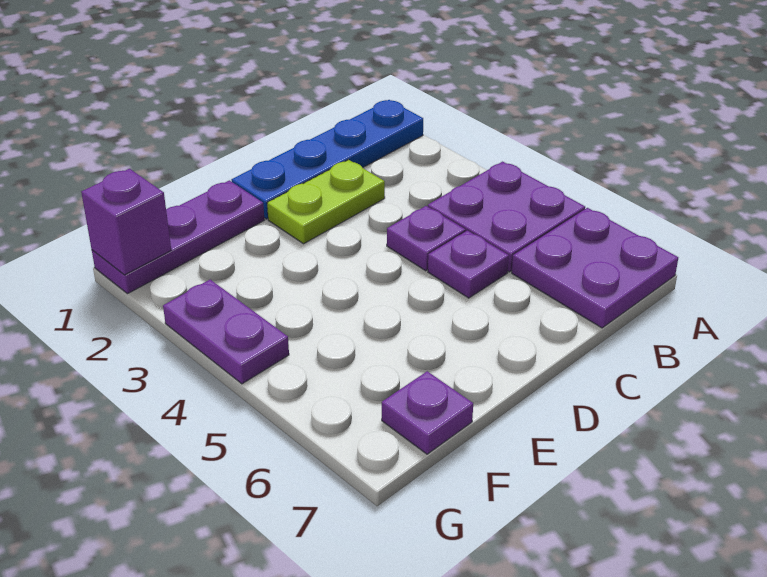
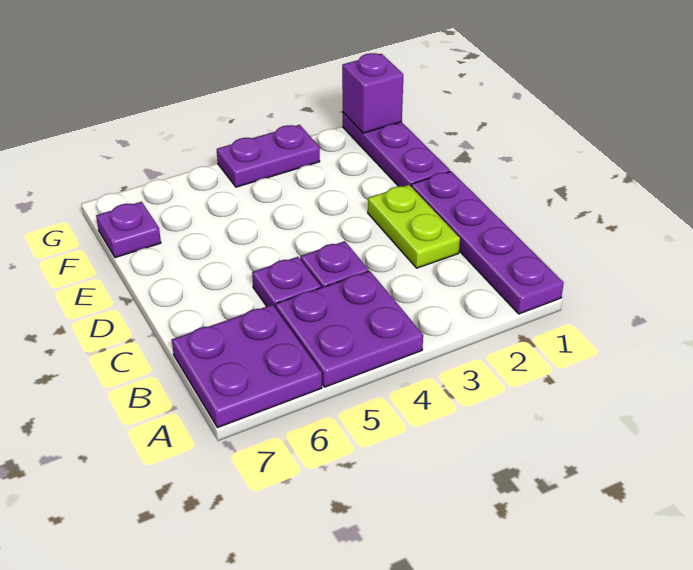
blue plate A1:D1 level 1 -> purple plate A1:D1 level 1

